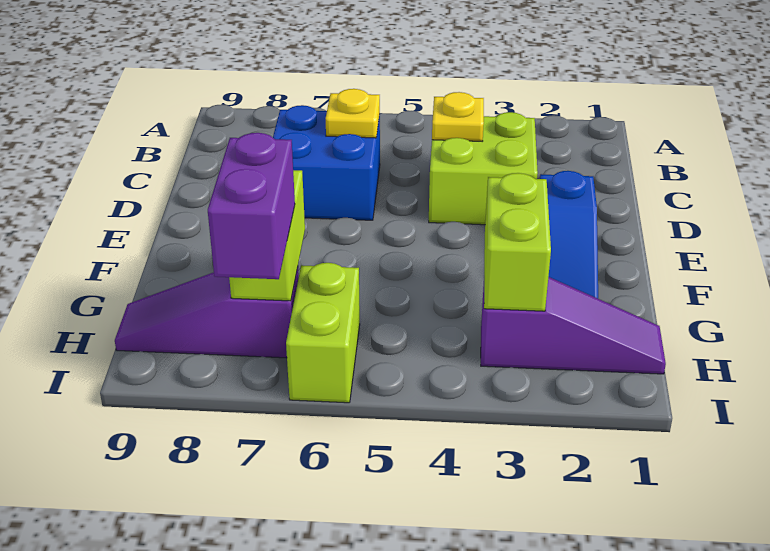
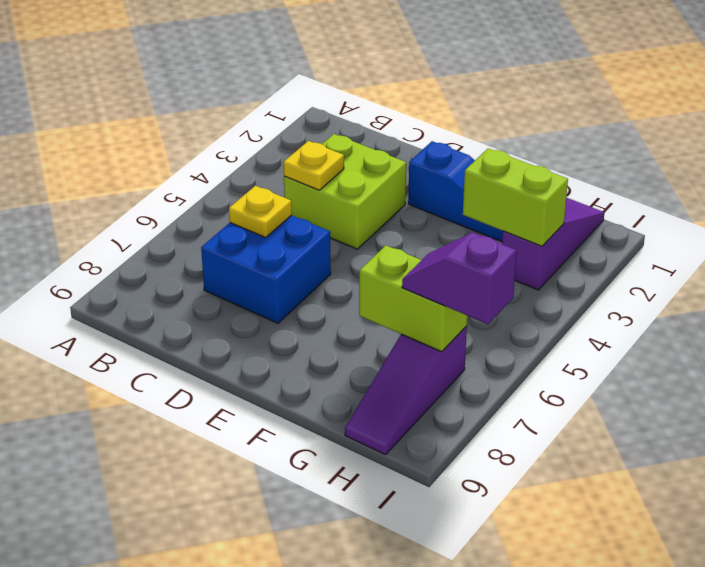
lime brick H6:I6 level 1 -> none
purple brick H7:I7 level 3 -> purple slope H7:I7 level 3 top I

